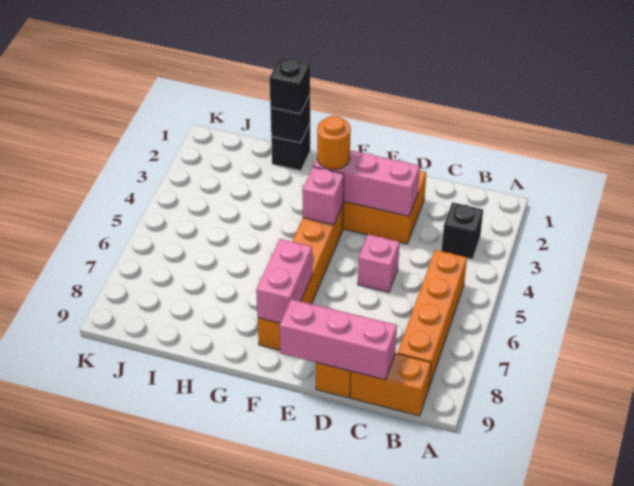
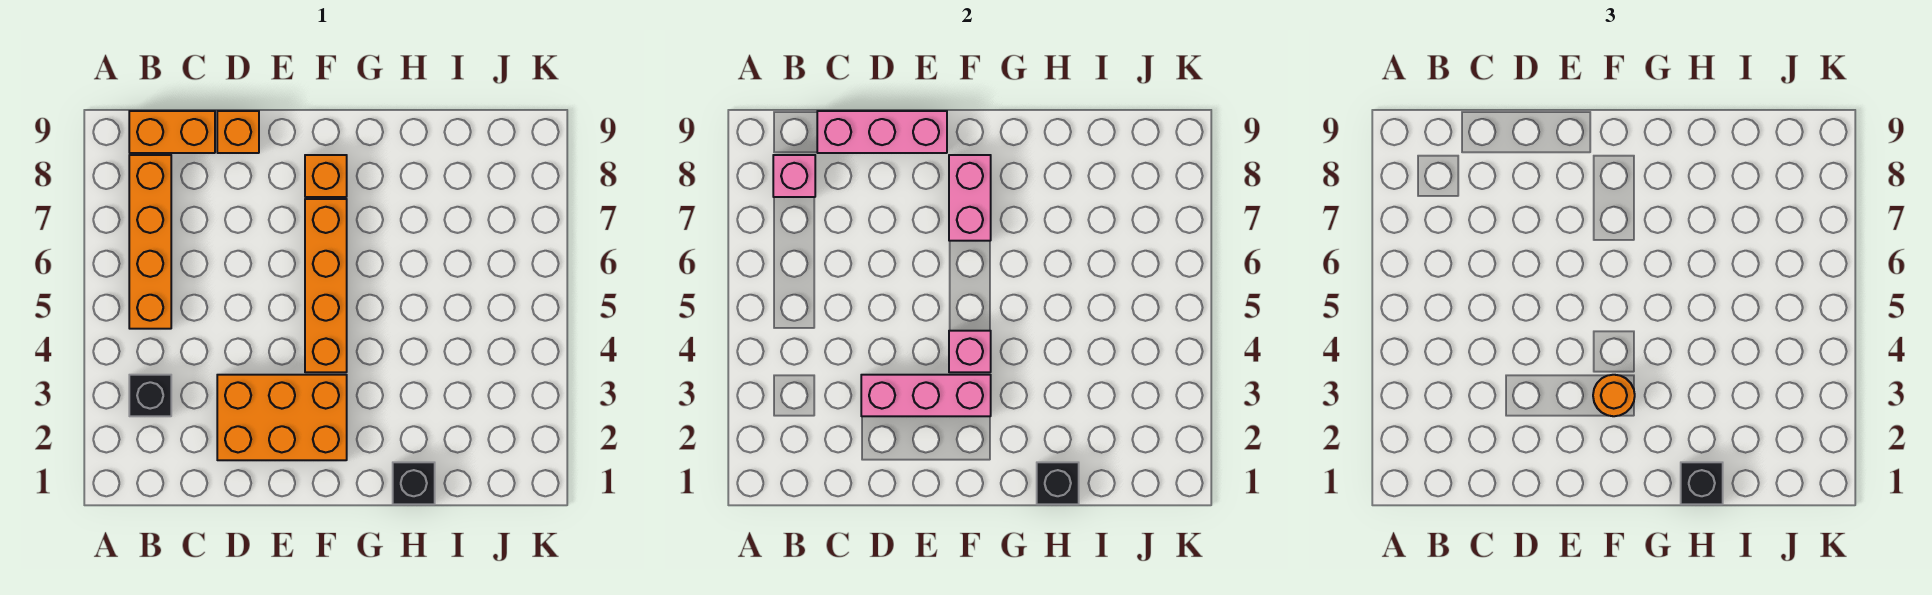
pink brick D5 level 1 -> pink brick B8 level 2

